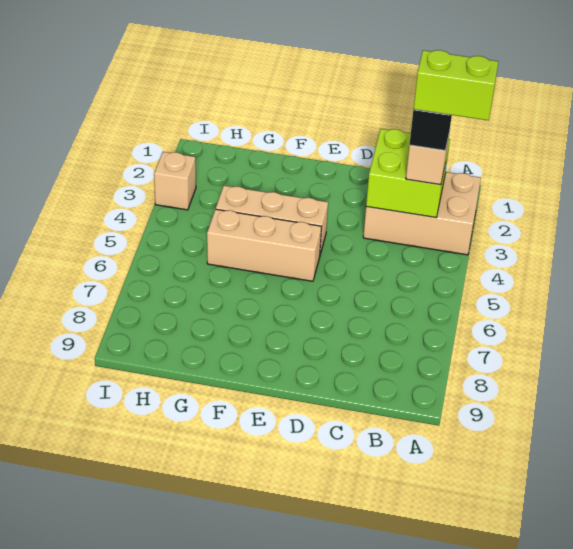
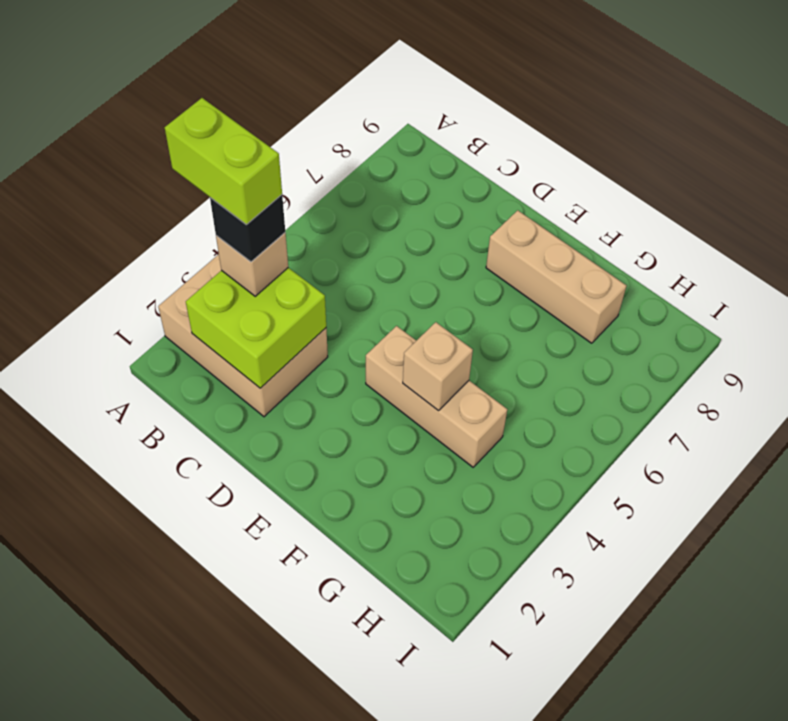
tan brick E5:G5 level 1 -> tan brick E8:G8 level 1
tan brick I3 level 1 -> tan brick F4 level 2

